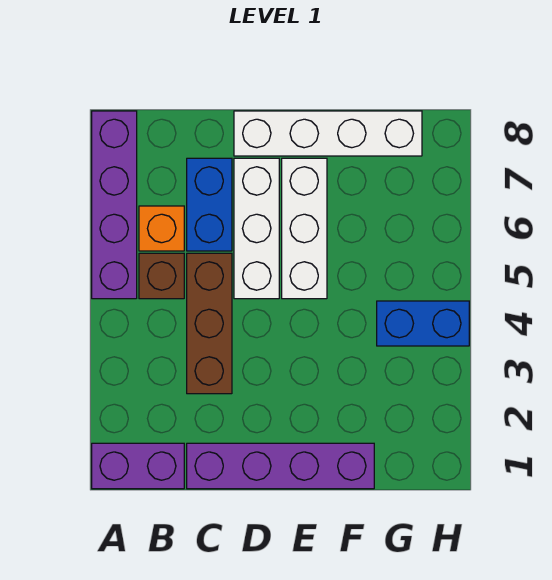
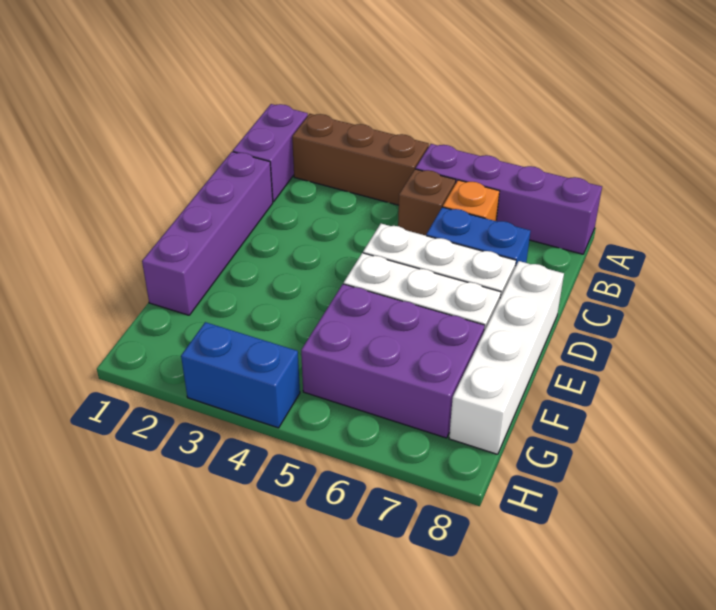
brown brick C3:C5 level 1 -> brown brick A2:A4 level 1
none -> purple brick F5:G7 level 1
blue brick G4:H4 level 1 -> blue brick H3:H4 level 1

